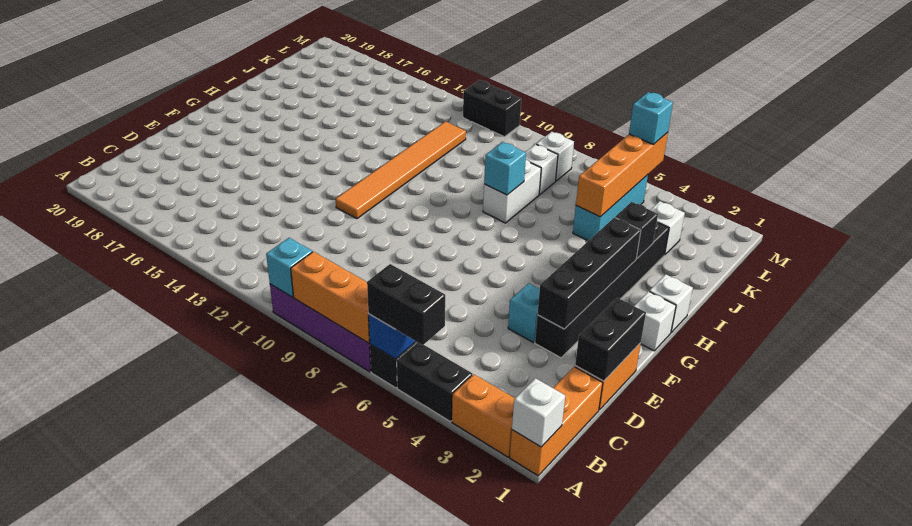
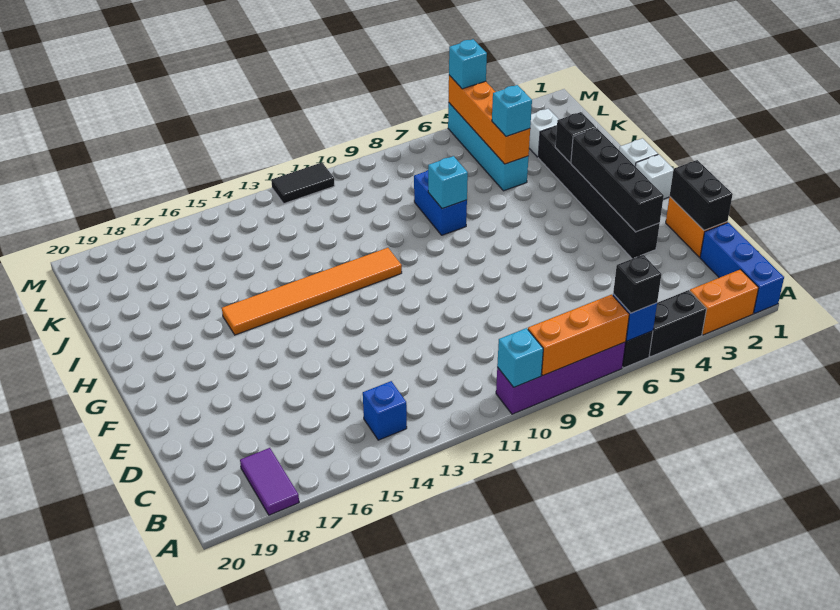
orange brick A1:C1 level 1 -> blue brick A1:C1 level 1
white brick A1 level 2 -> none
black brick A5:A6 level 3 -> black brick A6 level 3
none -> purple tile A18:B18 level 1
none -> blue brick B14 level 1
cyan brick E4 level 1 -> cyan brick J5 level 3
orange tile F12:K12 level 1 -> orange tile H11:H16 level 1
white brick I8:J8 level 1 -> blue brick I8:J8 level 1
cyan brick J5:L5 level 1 -> cyan brick J5:M5 level 1
white brick K8 level 1 -> none
white brick L8 level 1 -> none
black brick M11:M12 level 1 -> black tile M11:M12 level 1

